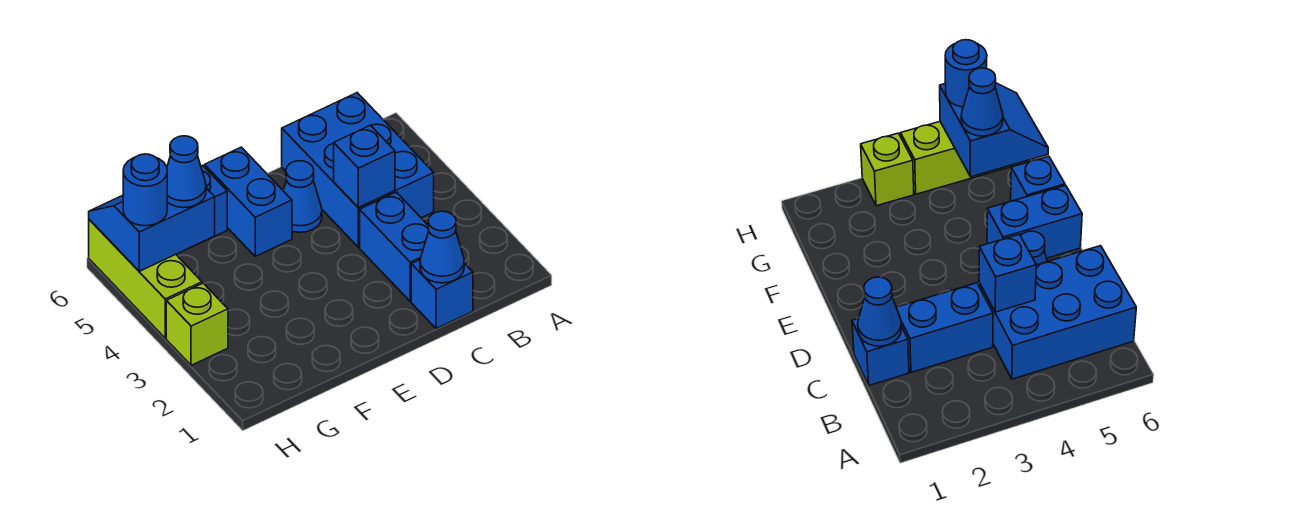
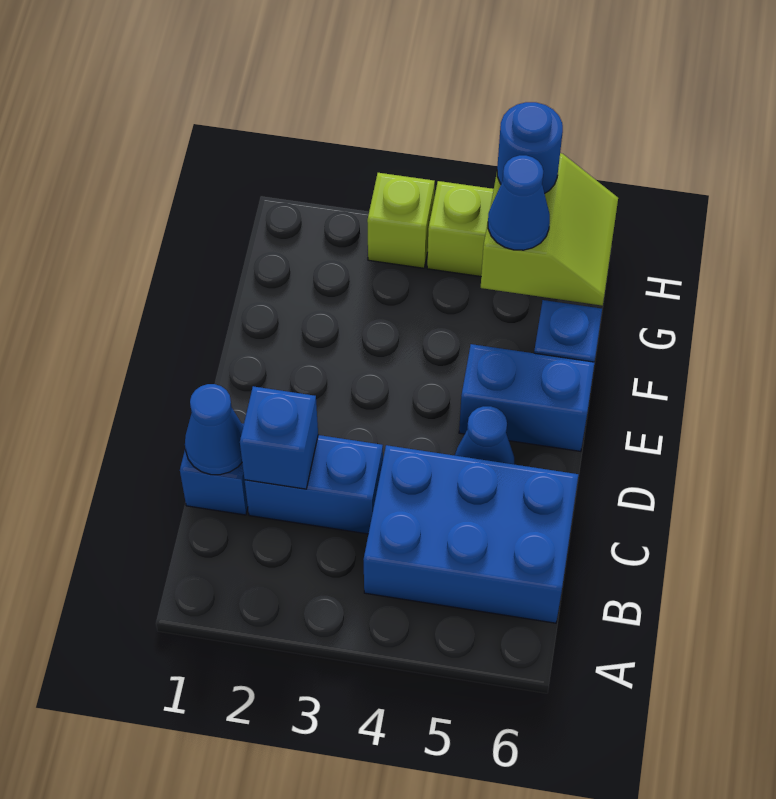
blue brick C4 level 2 -> blue brick C2 level 2
blue slope G5:H6 level 2 top 5 -> lime slope G5:H6 level 2 top 5

